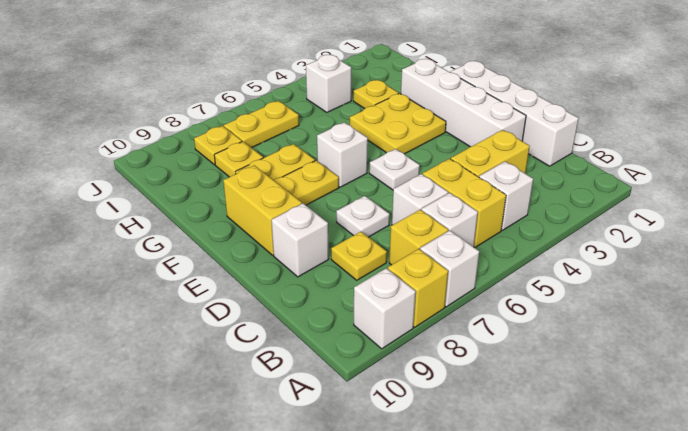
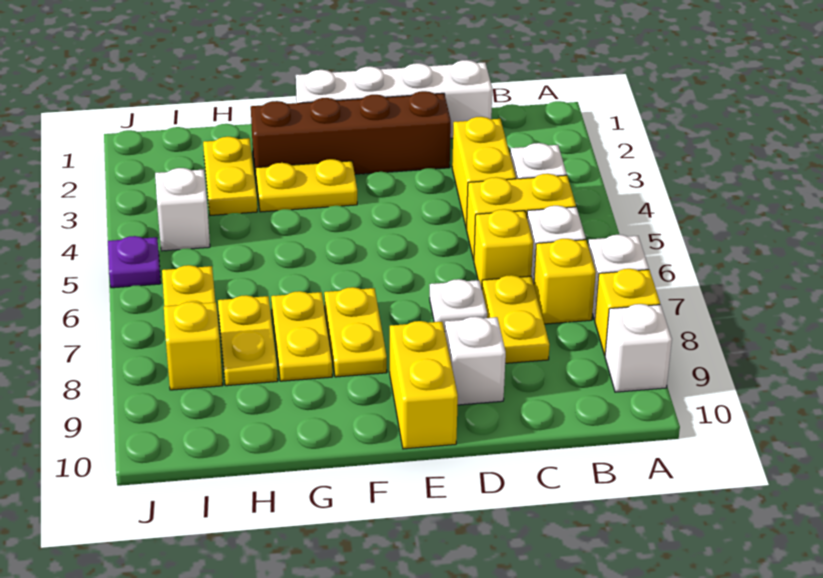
white brick C6 level 1 -> yellow brick C6 level 1
yellow plate C8 level 1 -> yellow plate C7:C8 level 1
white brick D2:G2 level 1 -> brown brick D2:G2 level 1
white plate E5 level 1 -> none
yellow brick E9:F9 level 1 -> yellow brick E9:E10 level 1
yellow plate F3:G4 level 1 -> yellow plate F3:G3 level 1
white brick F6 level 1 -> none
yellow plate H3 level 1 -> yellow plate H2:H3 level 1
yellow plate H8 level 1 -> yellow plate H7:H8 level 1
yellow plate I8 level 1 -> yellow brick I8 level 1
none -> purple plate J5 level 1

